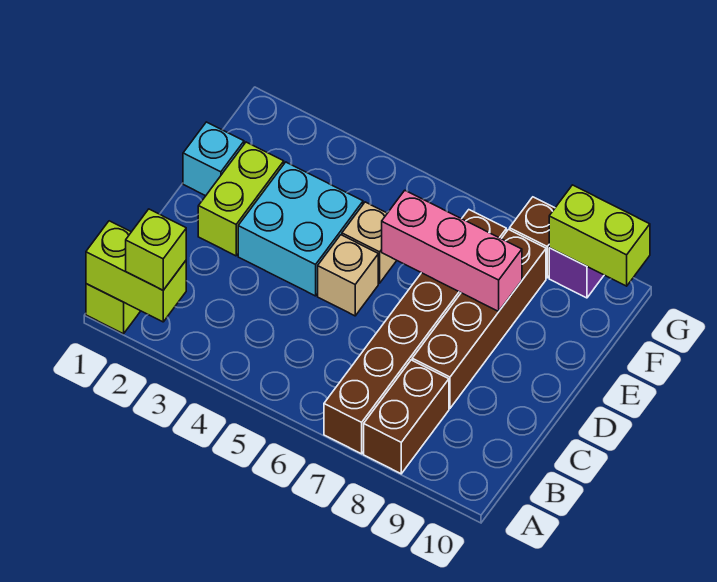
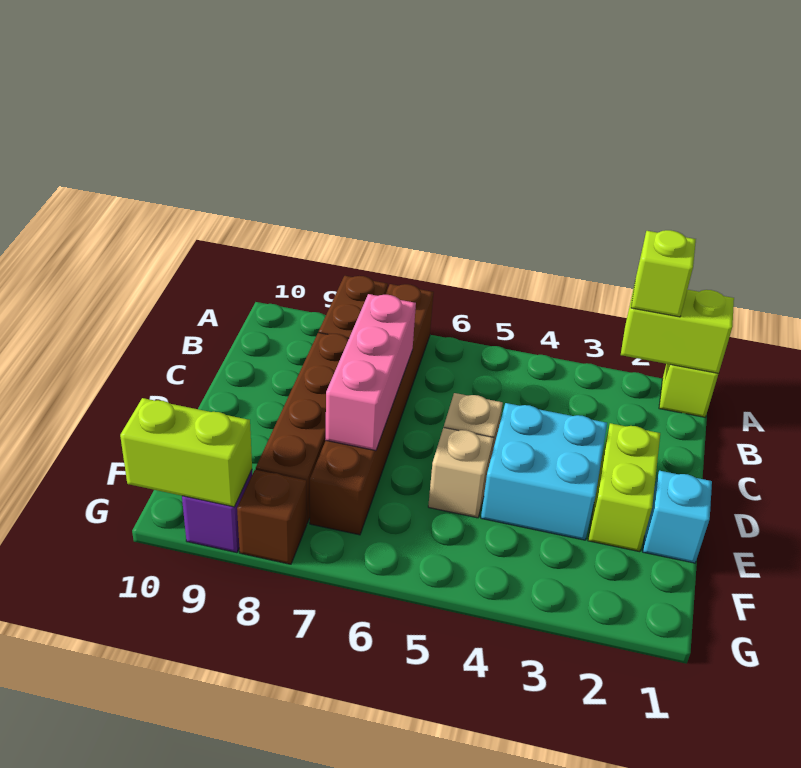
pink brick E6:E8 level 2 -> pink brick C7:E7 level 2

